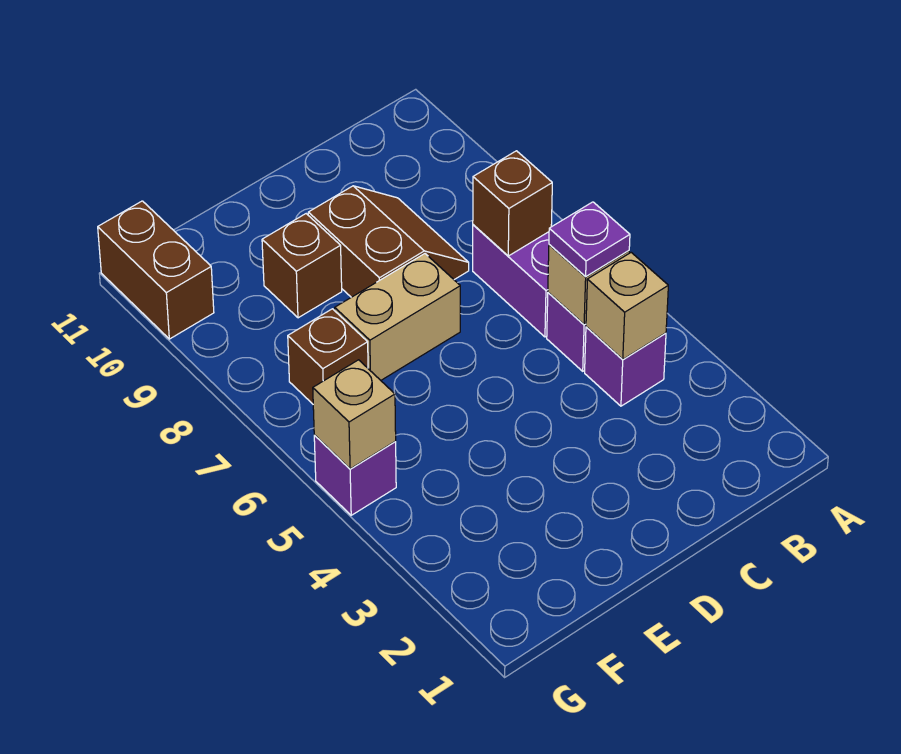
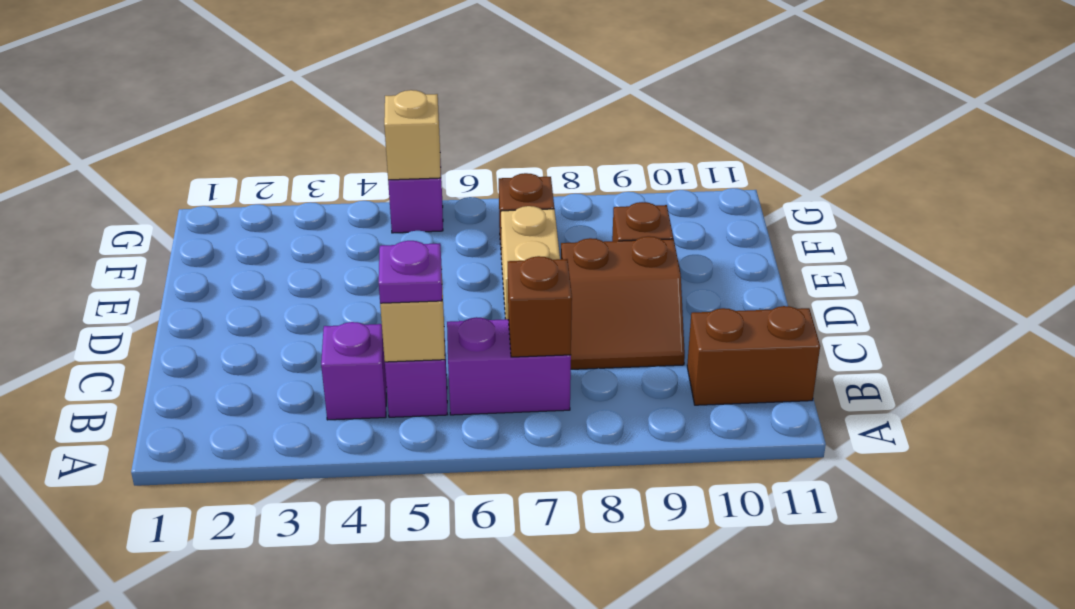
tan brick B4 level 2 -> none
brown brick G10:G11 level 1 -> brown brick B10:B11 level 1

